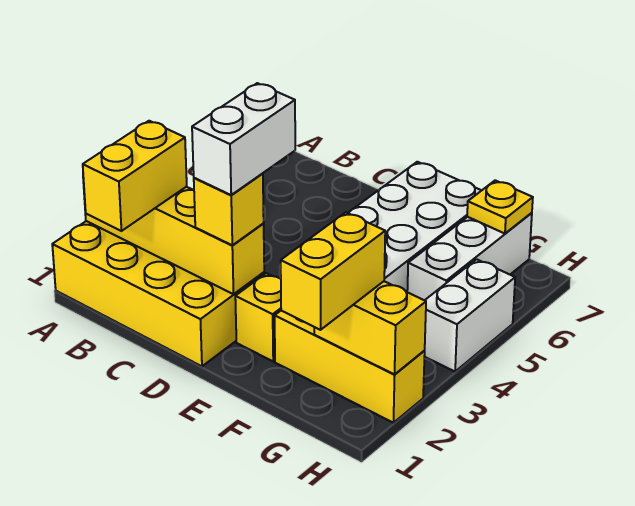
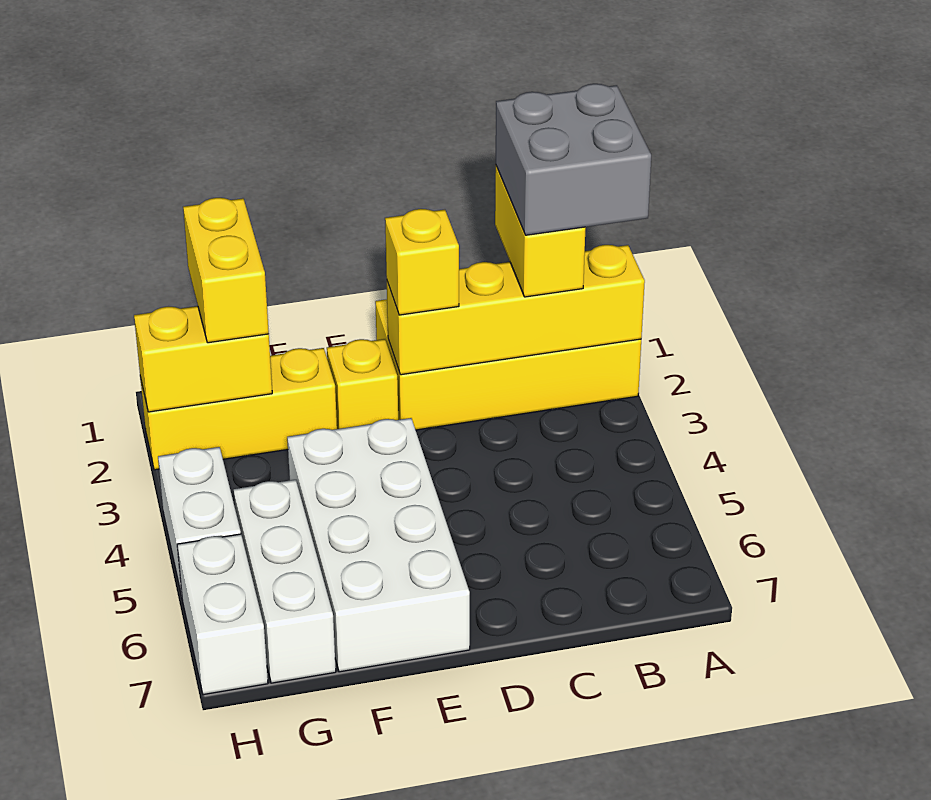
none -> grey brick A1:B2 level 4
white brick D2:D3 level 4 -> white brick H6:H7 level 1
yellow plate G7 level 2 -> none

